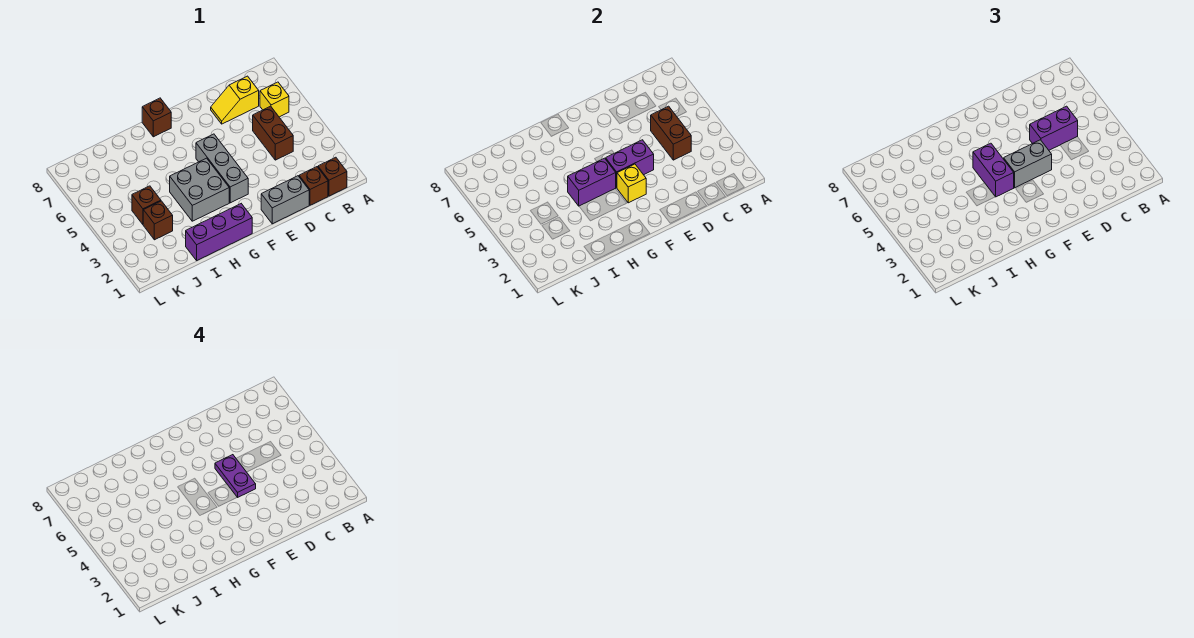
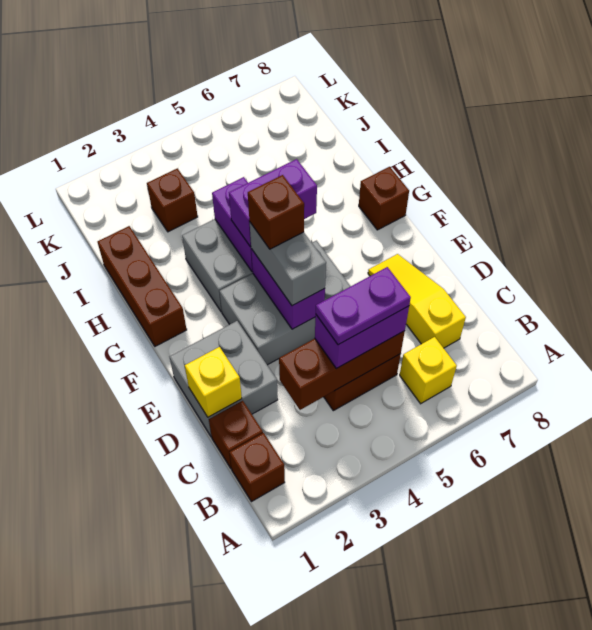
brown brick C4:C5 level 2 -> brown brick C3:C5 level 2
purple brick C5:D5 level 3 -> purple brick C4:C5 level 3
yellow slope C7:D7 level 1 top C -> yellow slope C7:E7 level 1 top C
grey brick D1:E1 level 1 -> grey brick D1:E2 level 1
purple plate E4:E5 level 4 -> purple plate C4:C5 level 4
grey brick F3:F5 level 1 -> grey brick E3:F5 level 1
yellow brick F3 level 2 -> yellow brick D1 level 2
purple brick G1:I1 level 1 -> brown brick G1:I1 level 1
brown brick J4 level 1 -> brown brick F4 level 4

